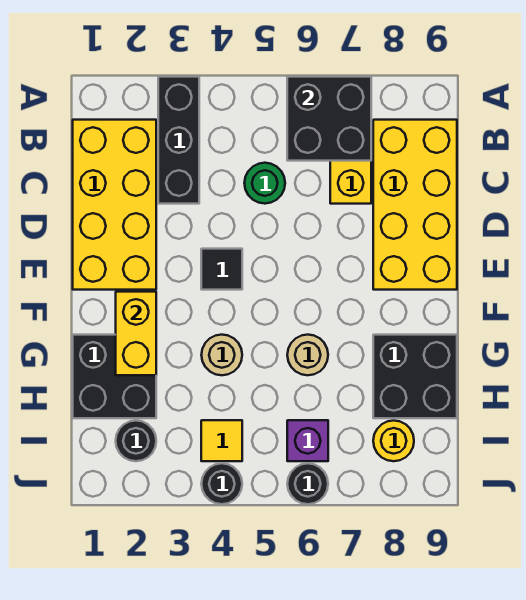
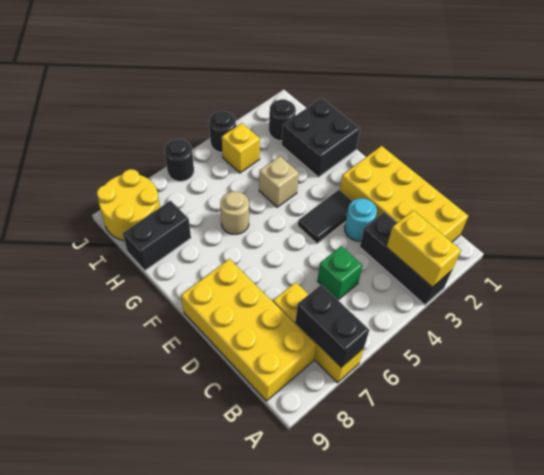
black brick A6:B7 level 2 -> black brick A7:B7 level 2
green round brick C5 level 1 -> green brick C5 level 1
none -> cyan round brick D3 level 1
black tile E4 level 1 -> black tile E3:E4 level 1
yellow brick F2:G2 level 2 -> yellow brick A3:B3 level 2
tan round brick G4 level 1 -> tan brick G4 level 1
black brick G8:H9 level 1 -> black brick H8:H9 level 1
yellow tile I4 level 1 -> yellow brick I4 level 1
purple brick I6 level 1 -> none
yellow round brick I8 level 1 -> yellow round brick I8:J9 level 1

